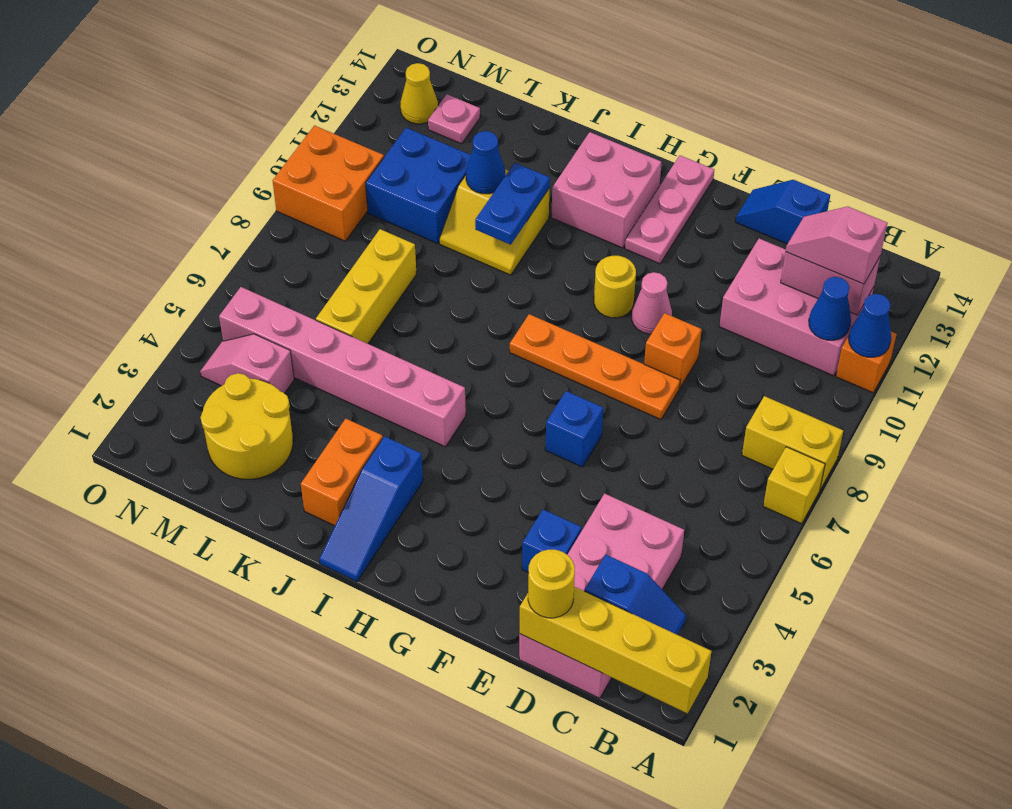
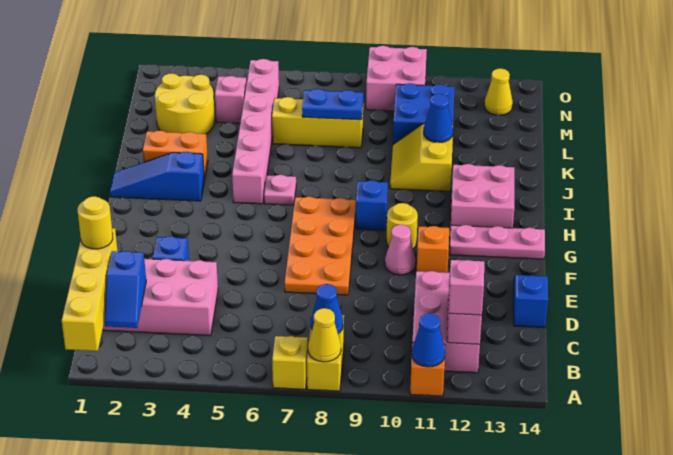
none -> yellow cone A8 level 2
blue cone B11 level 2 -> blue cone B8 level 2
orange plate E8:H8 level 1 -> orange plate E7:H8 level 1
orange brick E9 level 1 -> orange brick F11 level 1
blue brick F6 level 1 -> blue brick H9 level 1
blue plate J10:J11 level 2 -> blue plate L7:L8 level 2
pink plate M13 level 1 -> pink plate I6 level 1
orange brick N9:O10 level 1 -> pink brick N9:O10 level 1

